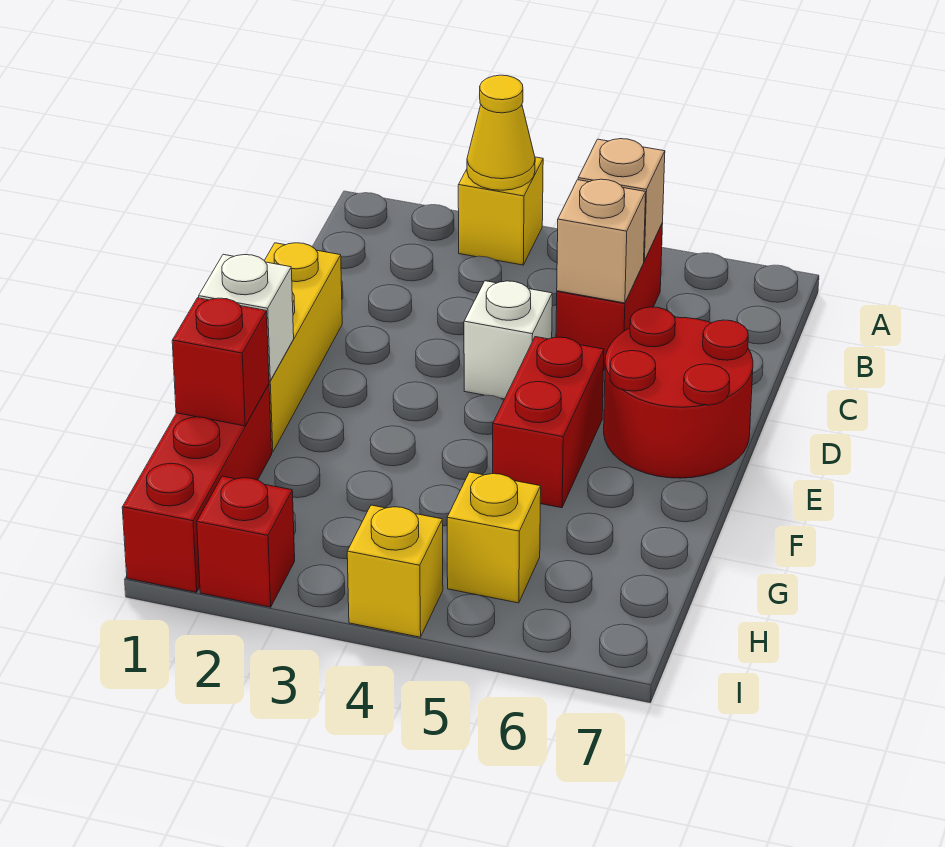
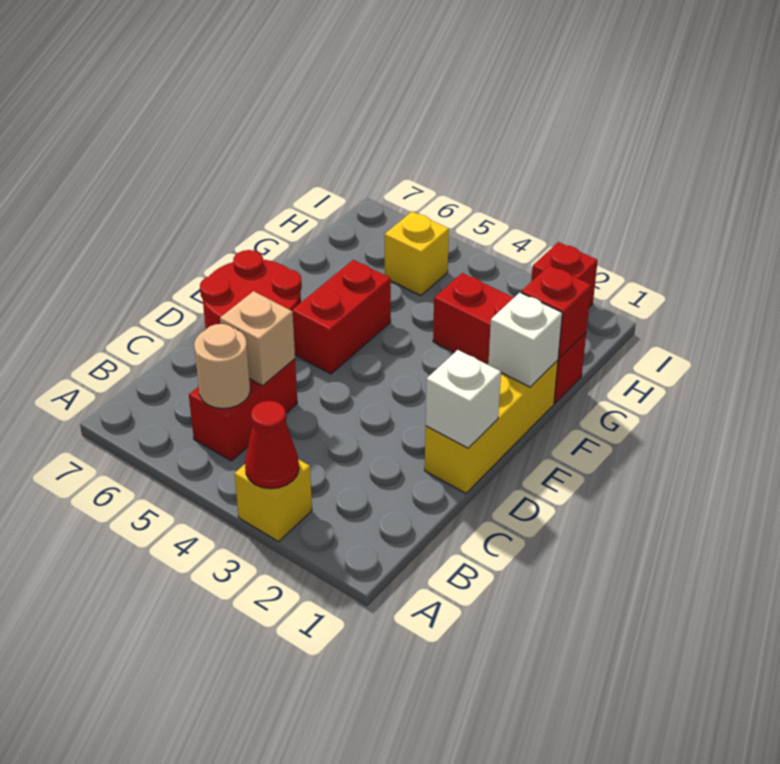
yellow cone A3 level 2 -> red cone A3 level 2
tan brick B5 level 2 -> tan round brick B5 level 2
white brick D4 level 1 -> white brick D1 level 2
red brick G1:I1 level 1 -> red brick G1:G3 level 1
yellow brick I4 level 1 -> none

